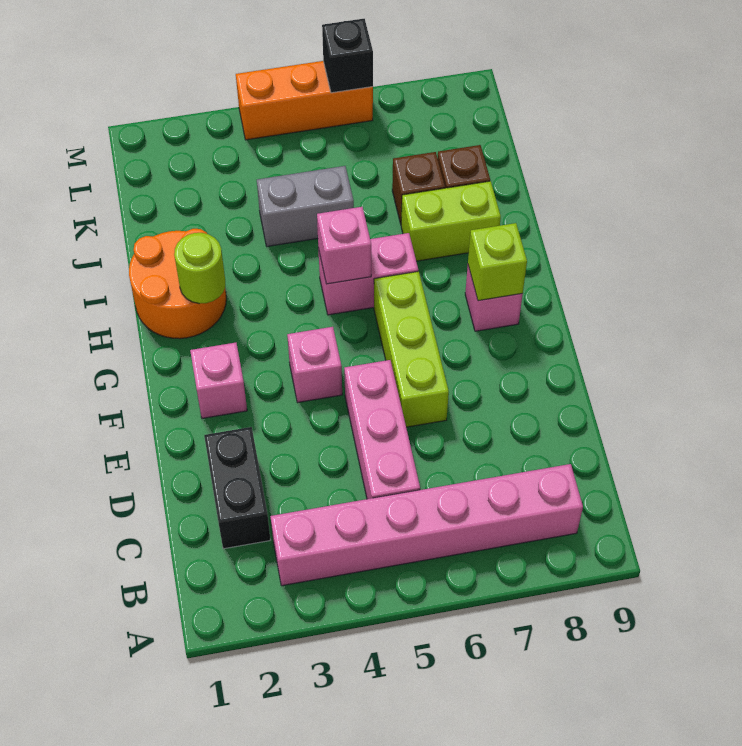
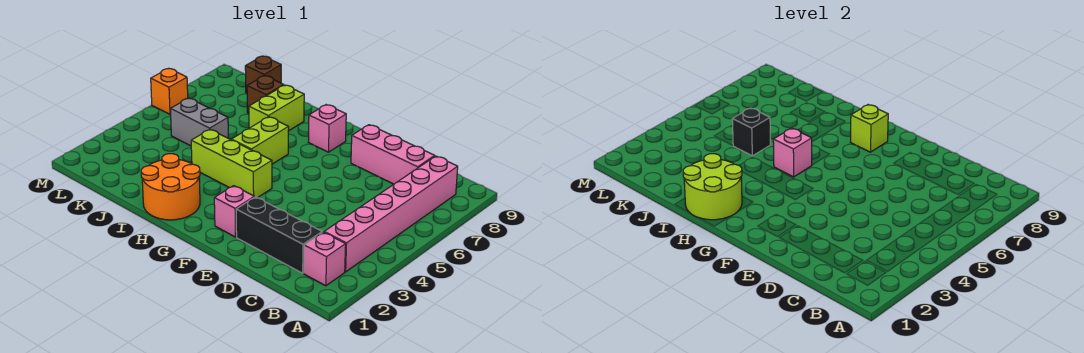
black brick C2:D2 level 1 -> black brick C2:E2 level 1
pink brick C5:E5 level 1 -> pink brick C8:E8 level 1
lime brick E6:G6 level 1 -> lime brick G4:I4 level 1
pink brick F4 level 1 -> pink brick B2 level 1
lime round brick H2 level 2 -> lime round brick H1:I2 level 2
pink brick H5:H6 level 1 -> lime brick H5:H6 level 1
grey brick J4:J5 level 1 -> grey brick J5:K5 level 1
brown brick J7 level 1 -> brown brick K9 level 1
orange brick M4:M6 level 1 -> orange brick M6 level 1
black brick M6 level 2 -> black brick J5 level 2

